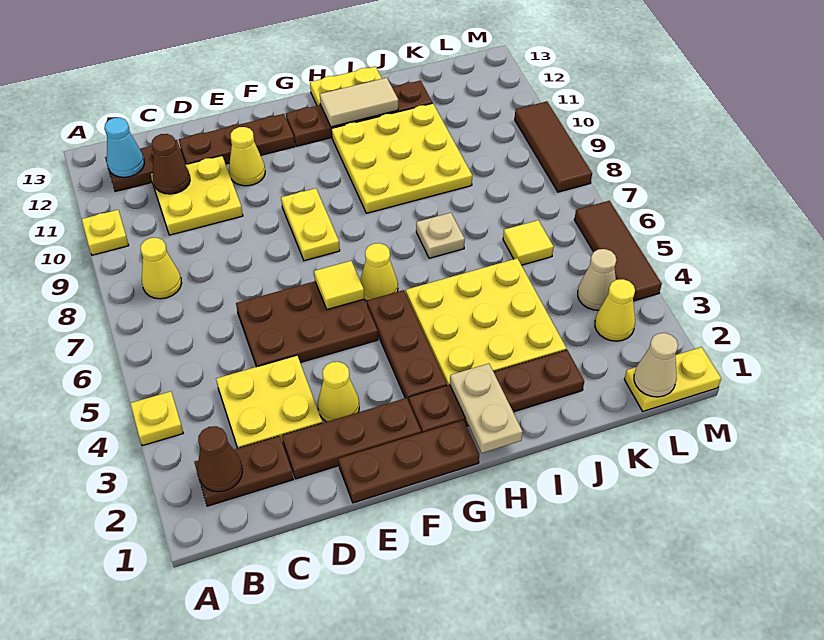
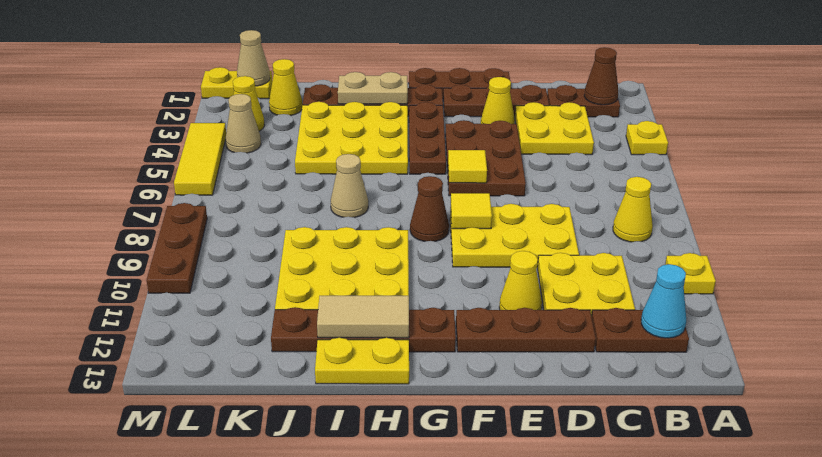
brown cone C11 level 2 -> brown cone G8 level 1
brown plate D5:F6 level 1 -> brown plate E4:F6 level 1
yellow plate F8:F9 level 1 -> yellow plate D8:F9 level 1
yellow cone G6 level 1 -> yellow cone K2 level 1
tan plate H1:H2 level 2 -> tan plate H2:I2 level 2
tan plate I7 level 1 -> tan cone I7 level 1
yellow tile K6 level 1 -> yellow tile F8 level 2
brown tile M4:M6 level 1 -> yellow tile M4:M6 level 1
brown tile M8:M10 level 1 -> brown plate M8:M10 level 1

